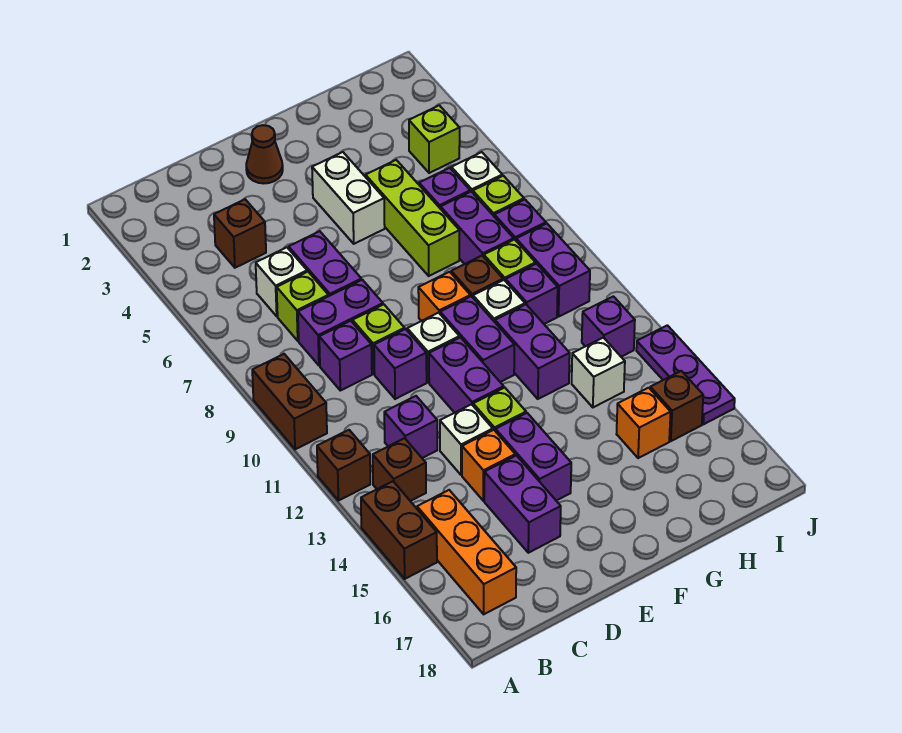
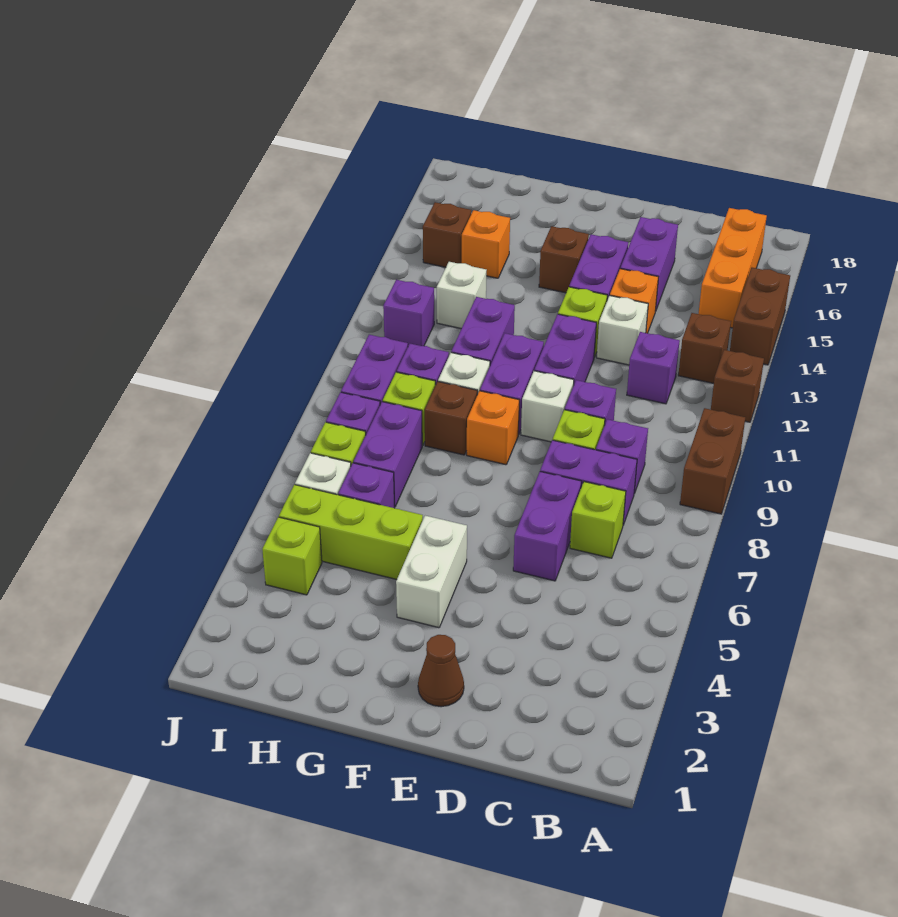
brown brick C4 level 1 -> brown brick F15 level 1
white brick C6 level 1 -> none
lime brick G5:G7 level 1 -> lime brick G5:I5 level 1
purple plate J13:J15 level 1 -> none

